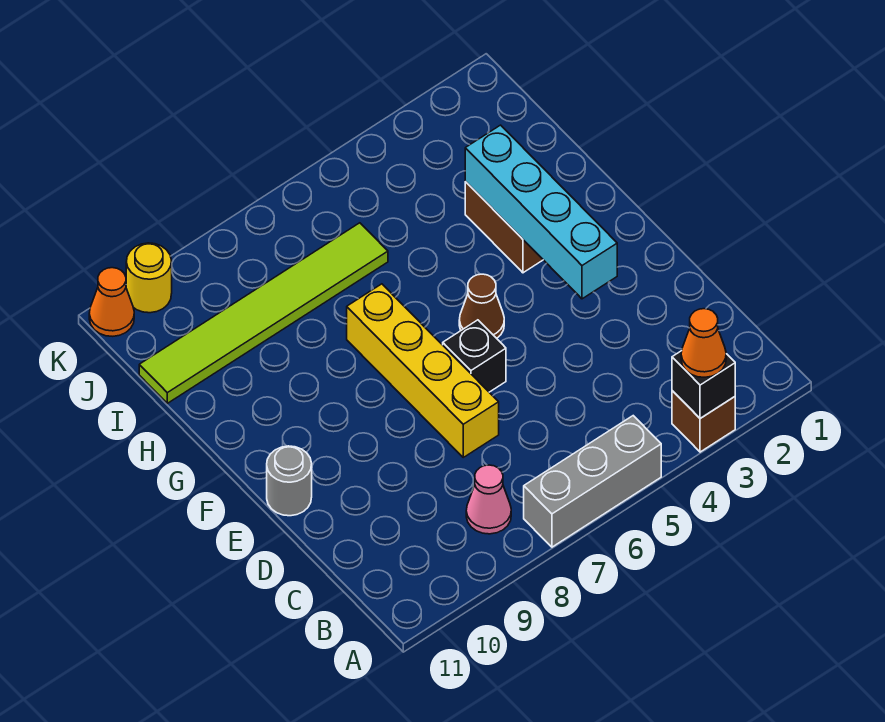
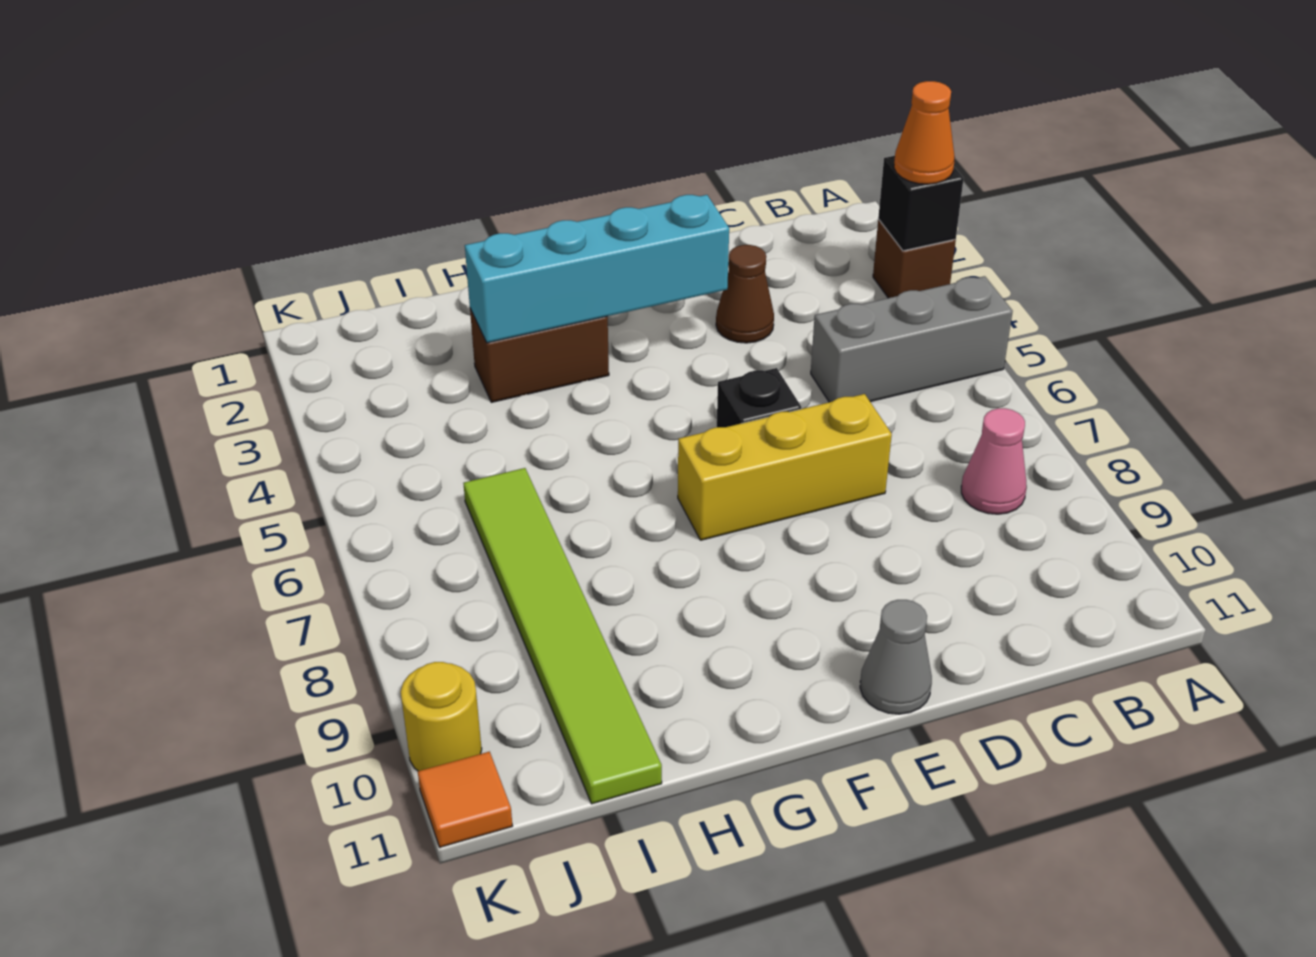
grey brick A5:A7 level 1 -> grey brick A5:C5 level 1
yellow brick D7:G7 level 1 -> yellow brick D7:F7 level 1
grey round brick E11 level 1 -> grey cone E11 level 1
brown cone F5 level 1 -> brown cone D3 level 1
orange cone K11 level 1 -> orange tile K11 level 1

